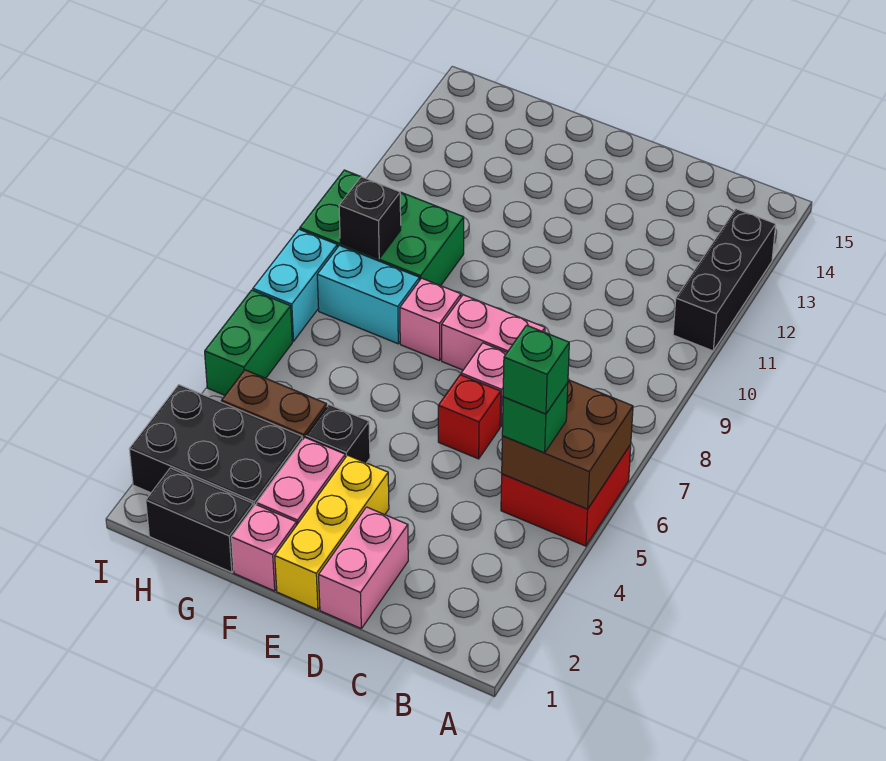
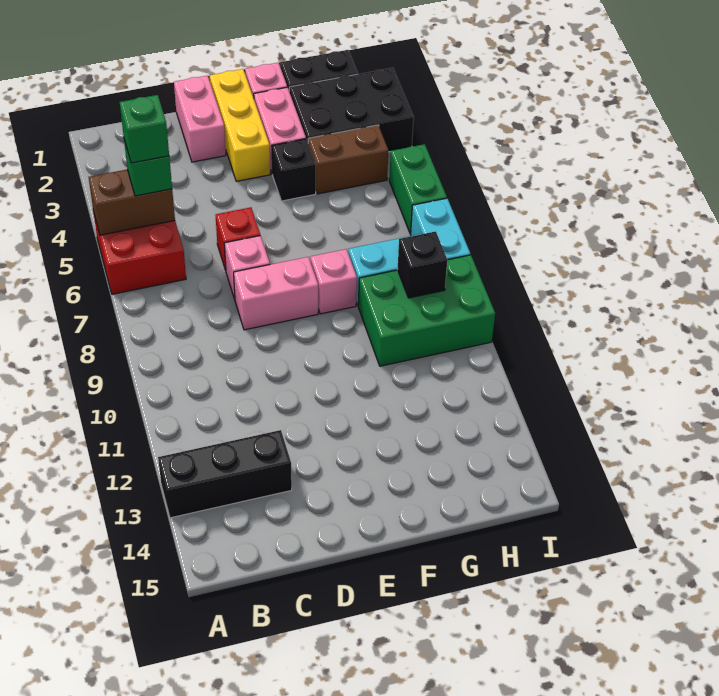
brown brick A5:B6 level 2 -> brown brick A5:B5 level 2
black brick A11:A13 level 1 -> black brick A13:C13 level 1

